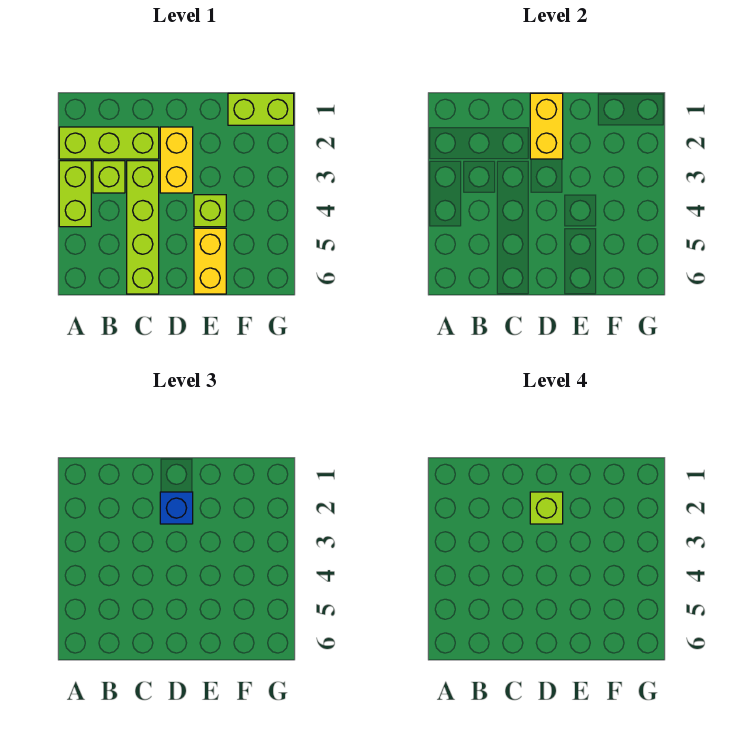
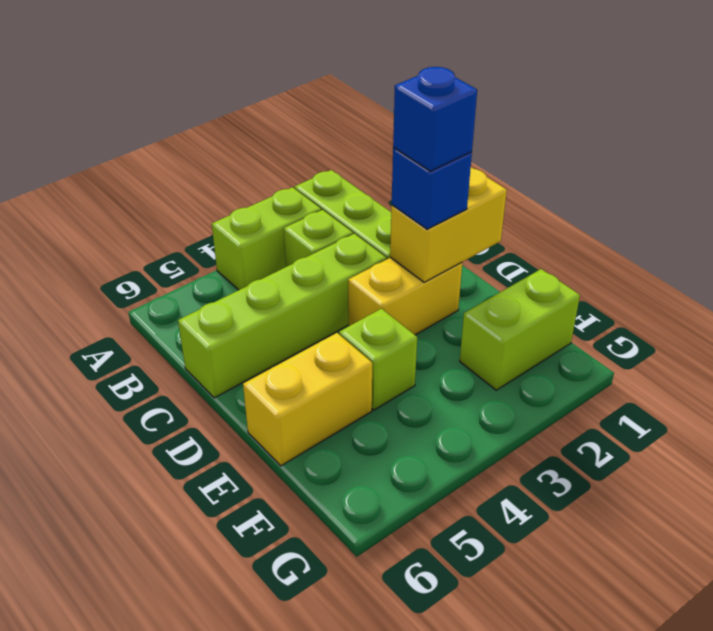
lime brick D2 level 4 -> blue brick D2 level 4
lime brick F1:G1 level 1 -> lime brick F1:F2 level 1

